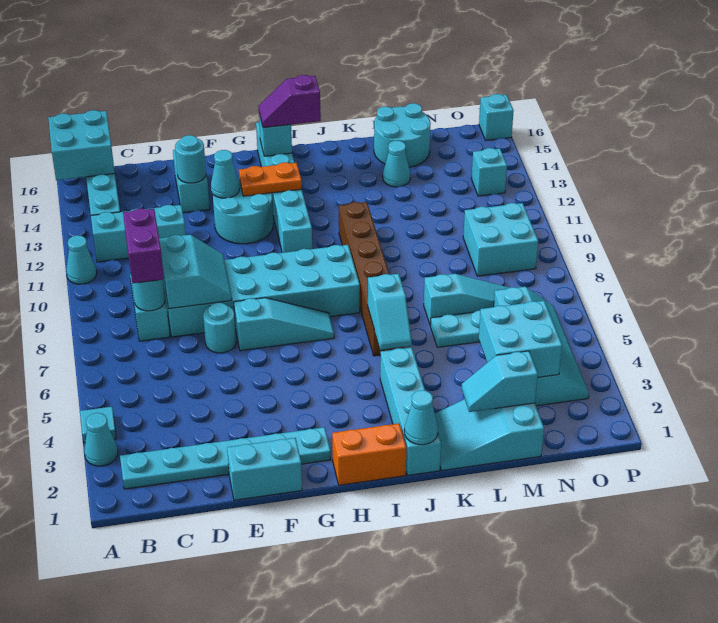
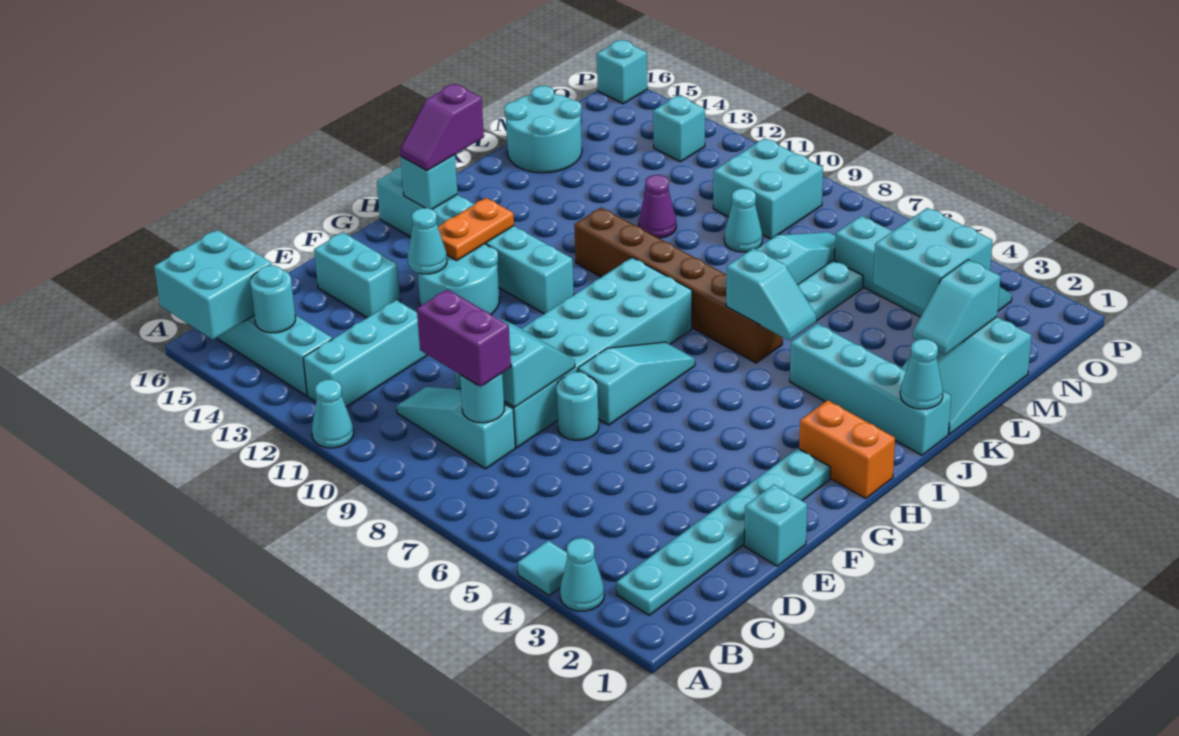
cyan brick E1:F1 level 1 -> cyan brick E1 level 1
cyan round brick E14 level 2 -> cyan round brick B14 level 2
orange brick H1:I1 level 1 -> orange brick H1:H2 level 1
none -> purple cone L11 level 1
cyan cone L14 level 1 -> cyan cone M9 level 1

